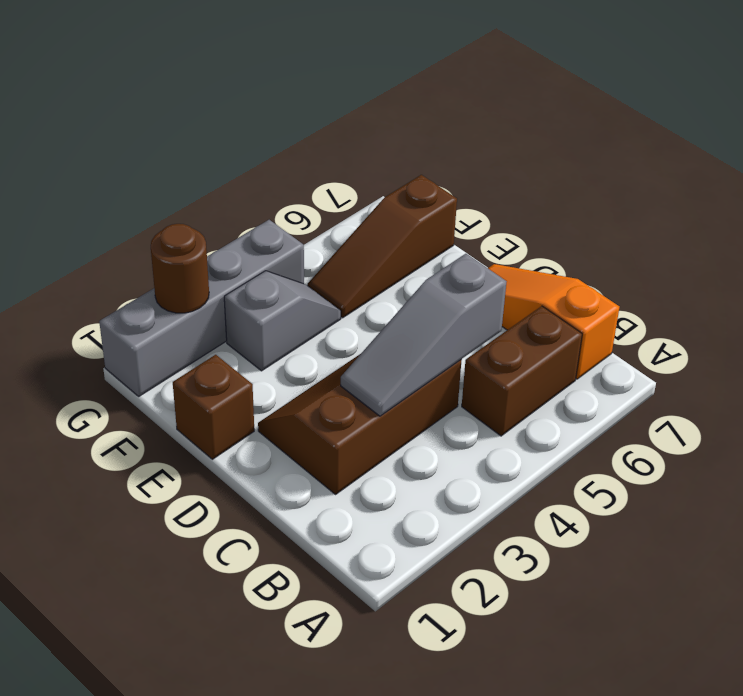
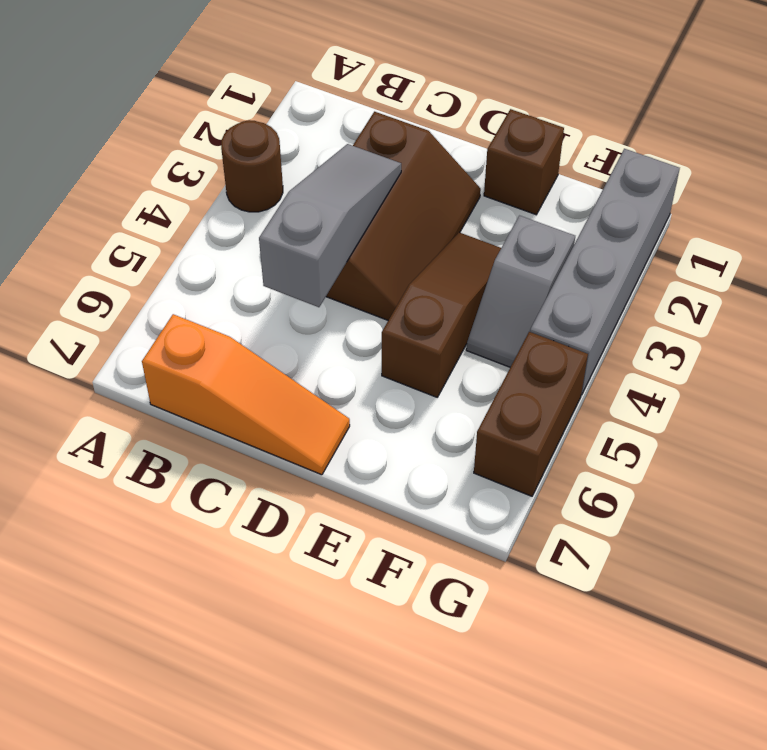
brown brick B5:B6 level 1 -> brown brick G5:G6 level 1
brown slope F5:F7 level 1 top 7 -> brown slope E3:E5 level 1 top 5
brown round brick G2 level 2 -> brown round brick A3 level 1

